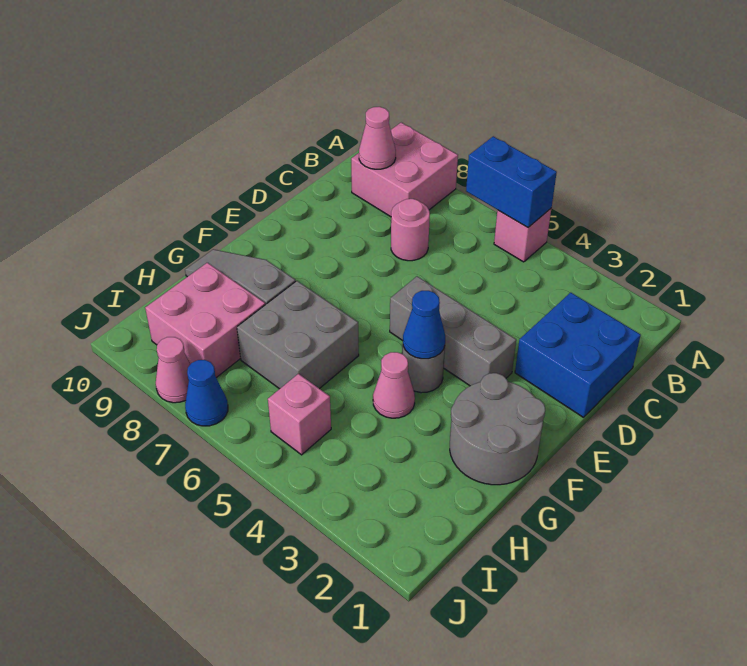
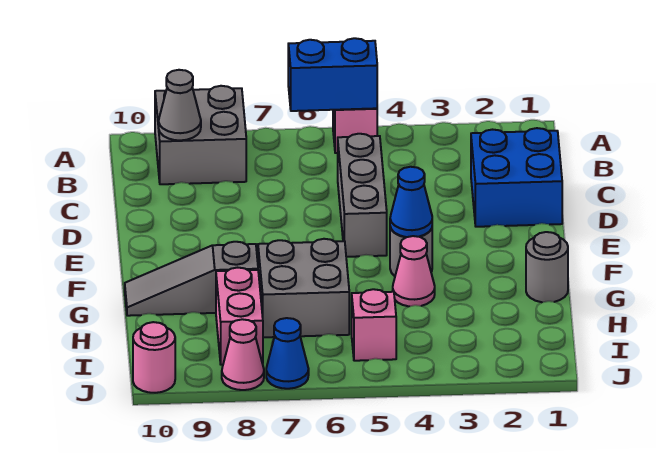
pink brick A8:B9 level 1 -> grey brick A8:B9 level 1
pink cone B9 level 2 -> grey cone B9 level 2
pink round brick C7 level 1 -> pink round brick J10 level 1
grey brick E3:E5 level 1 -> grey brick C5:E5 level 1
grey round brick F1:G2 level 1 -> grey round brick G1 level 1
pink brick H8:I9 level 1 -> pink brick H8:I8 level 1

